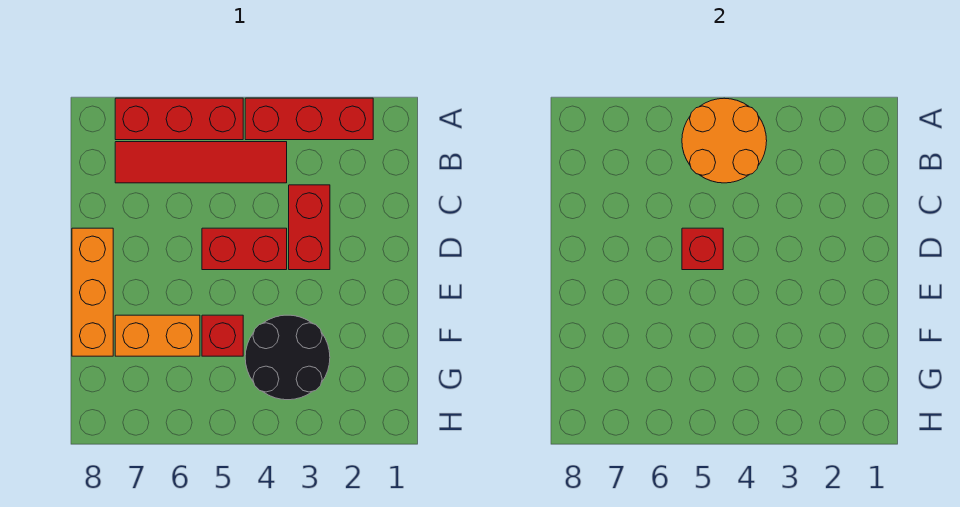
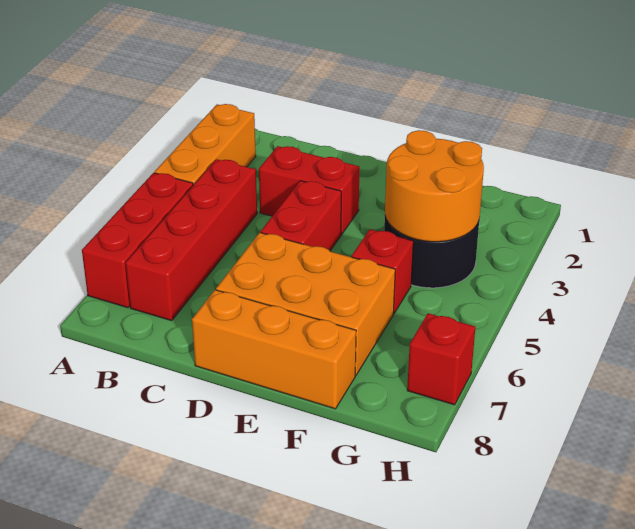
red brick A2:A4 level 1 -> orange brick A2:A4 level 1
orange round brick A4:B5 level 2 -> orange round brick F3:G4 level 2
red tile B4:B7 level 1 -> red brick B4:B7 level 1
red brick D5 level 2 -> red brick H7 level 1
orange brick F6:F7 level 1 -> orange brick D6:F7 level 1

